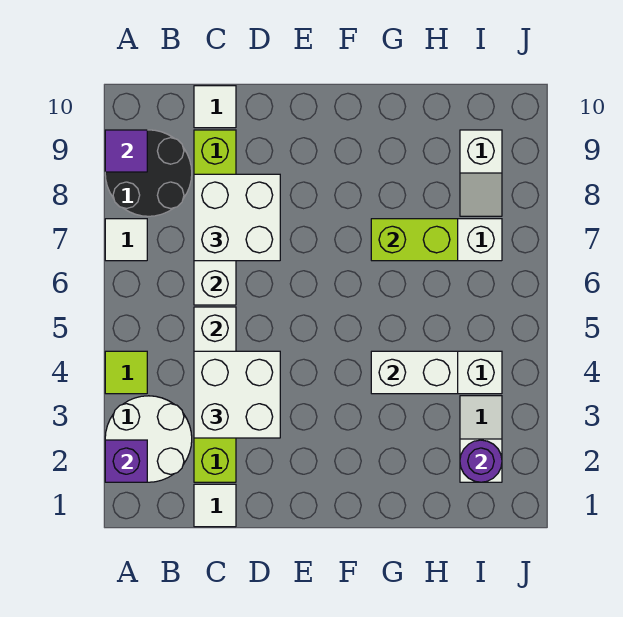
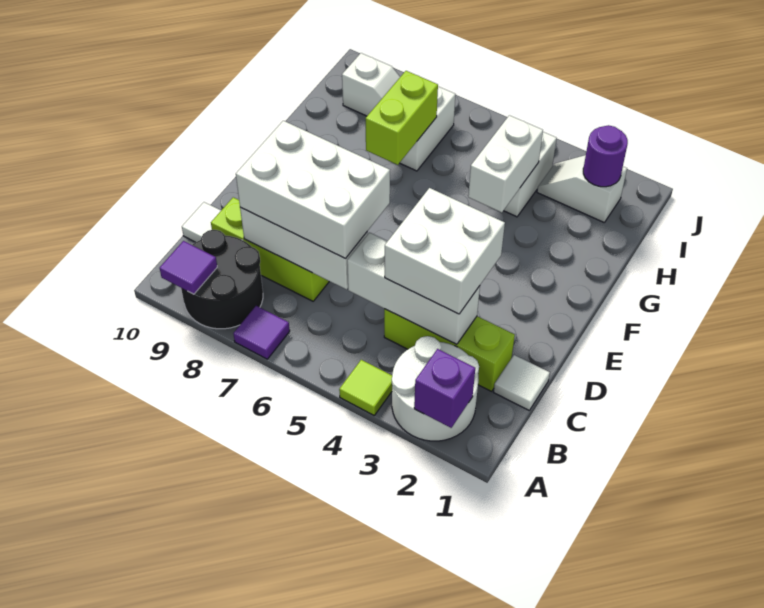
white tile A7 level 1 -> purple tile A7 level 1
white brick C7:D8 level 3 -> white brick C6:D8 level 3

